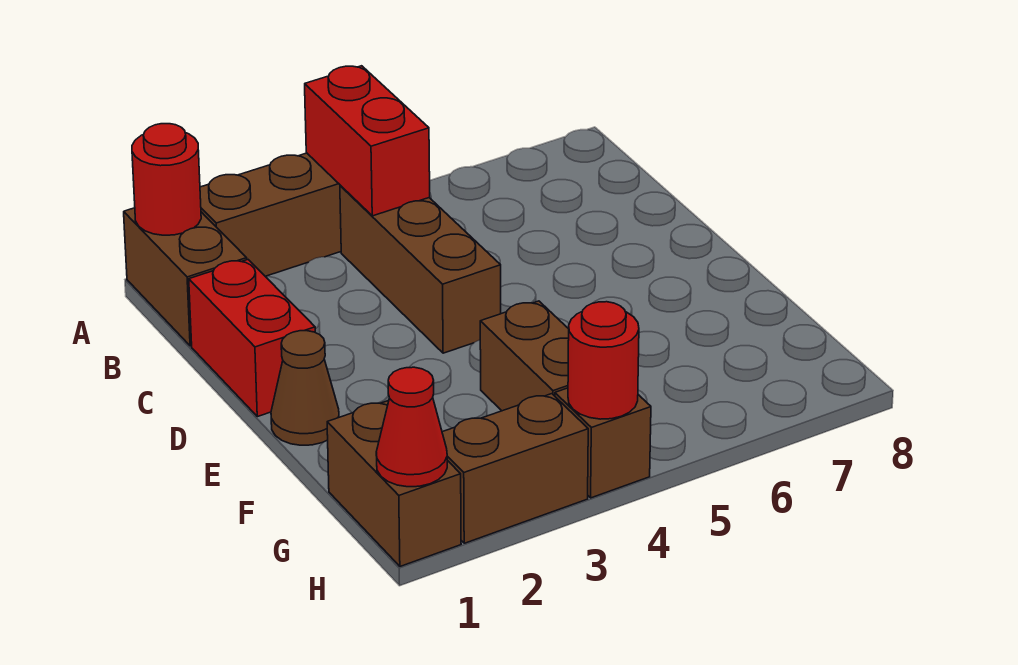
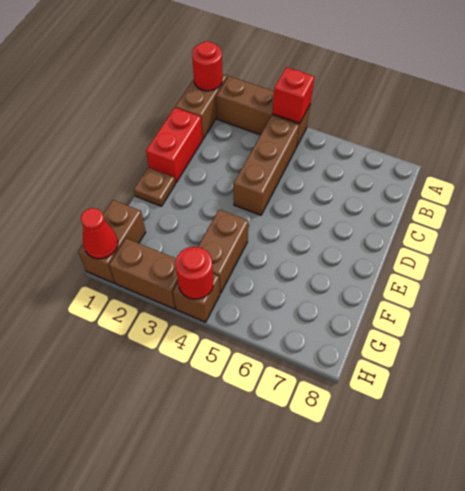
red brick A4:B4 level 2 -> red brick A4 level 2
brown cone E1 level 1 -> brown plate E1 level 1

